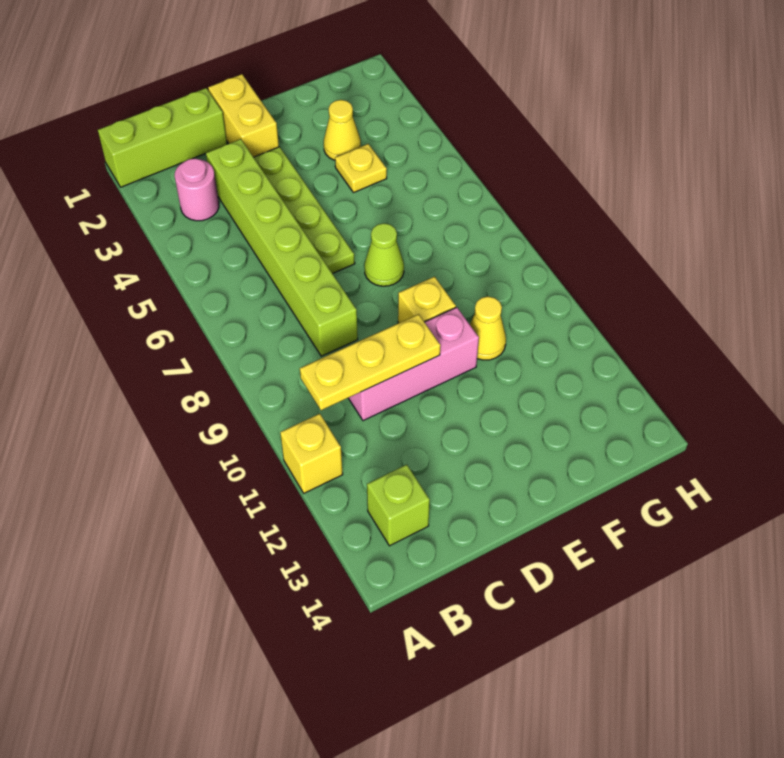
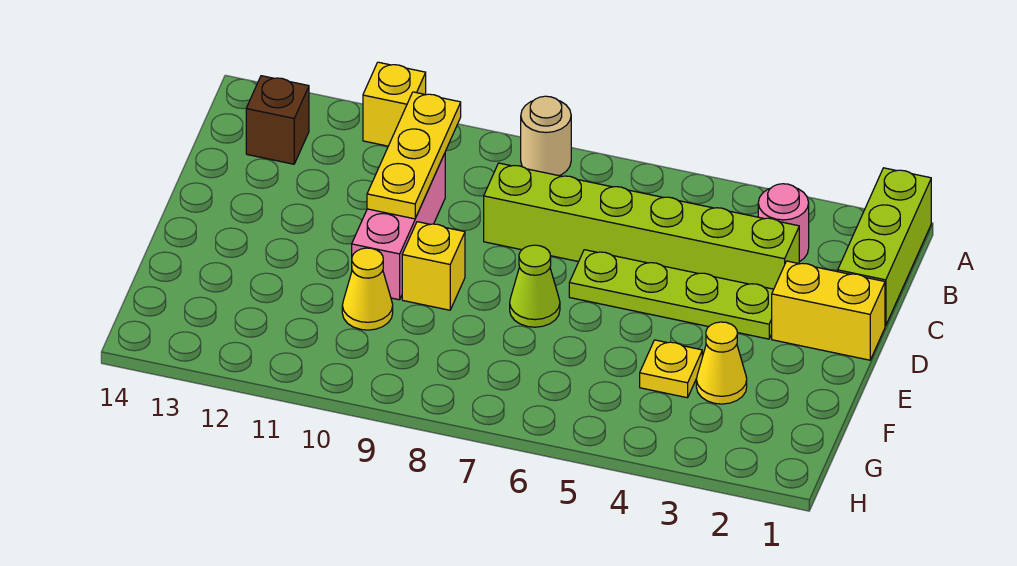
none -> tan round brick A8 level 1
lime brick B13 level 1 -> brown brick B13 level 1

